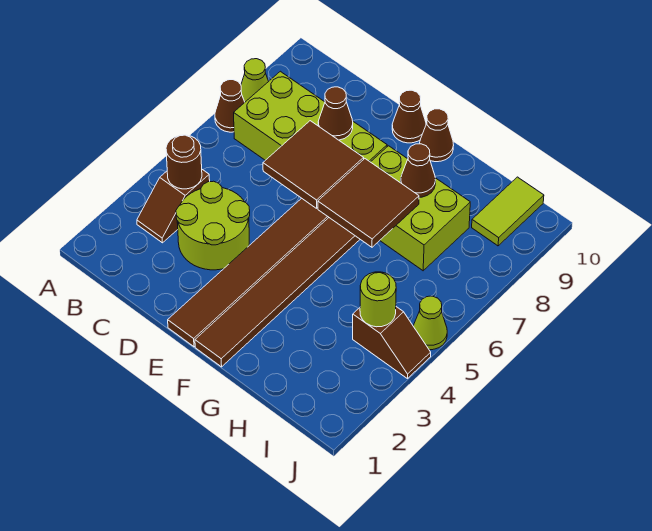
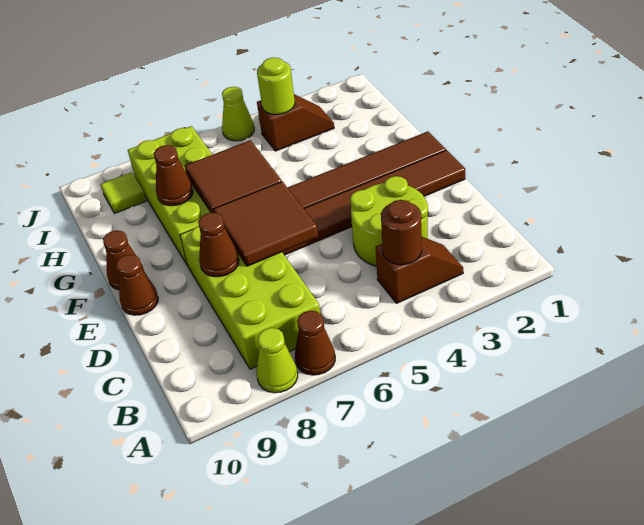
lime brick F7:H8 level 1 -> lime brick F7:I8 level 1
brown slope I4:J4 level 1 top I -> brown slope I3:I4 level 1 top 4
lime tile I9:I10 level 1 -> lime tile I9 level 1

